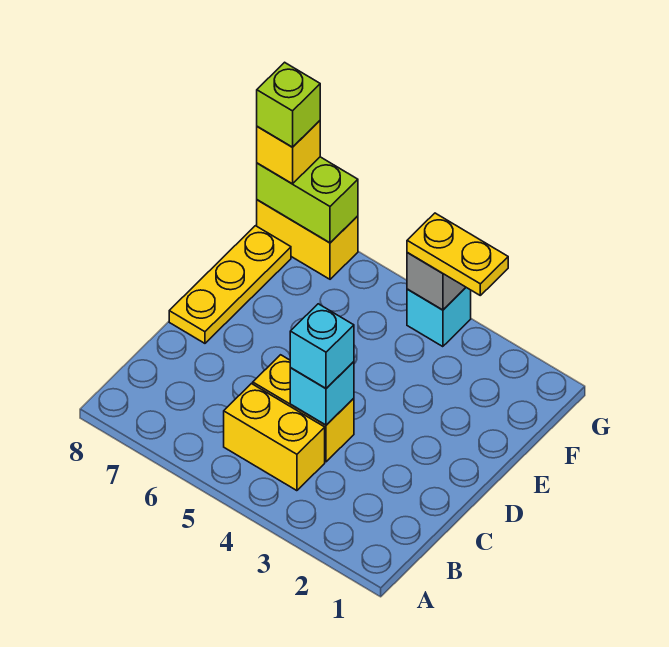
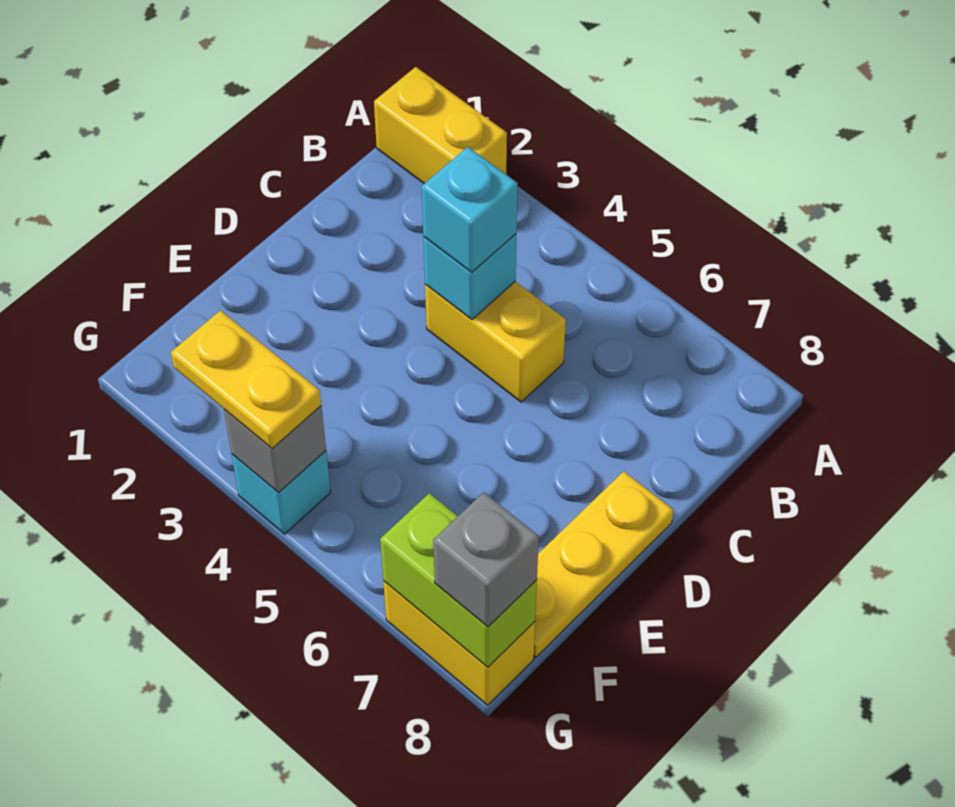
yellow brick B4:B5 level 1 -> yellow brick A1:A2 level 1
yellow brick G8 level 3 -> grey brick G8 level 3
lime brick G8 level 4 -> none

